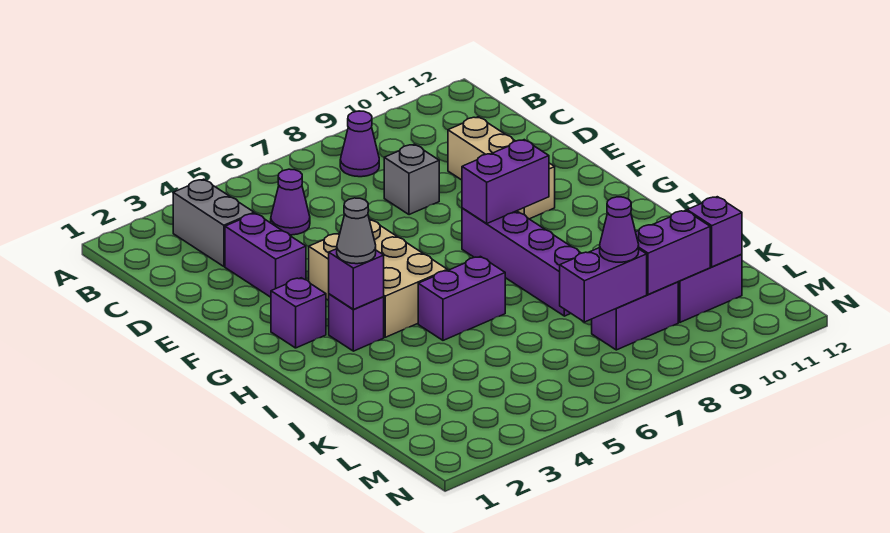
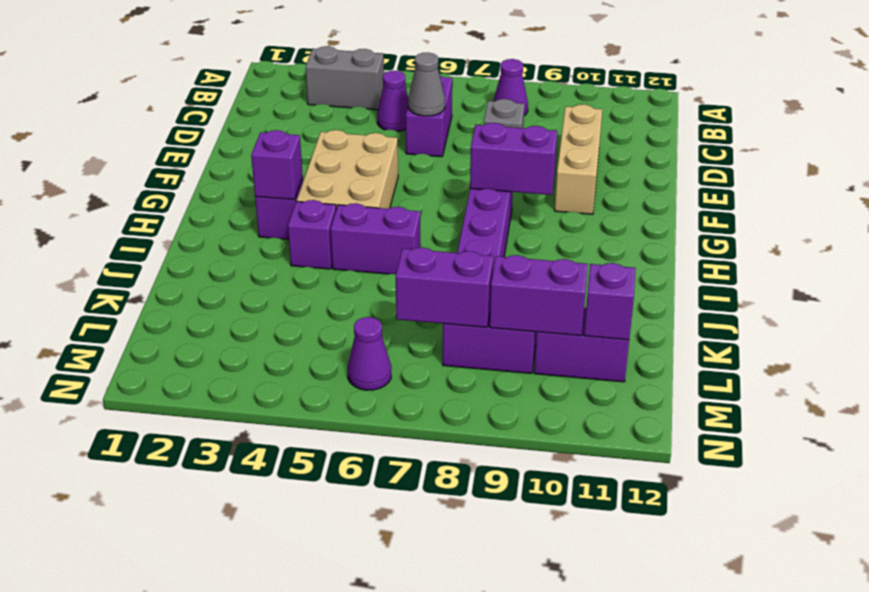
grey brick B3:C3 level 1 -> grey brick B3:B4 level 1
purple brick D3:E3 level 1 -> purple brick C6:D6 level 1
purple brick G2 level 1 -> purple brick I4 level 1
grey cone H3 level 3 -> grey cone D6 level 2
purple cone L8 level 3 -> purple cone M6 level 1

